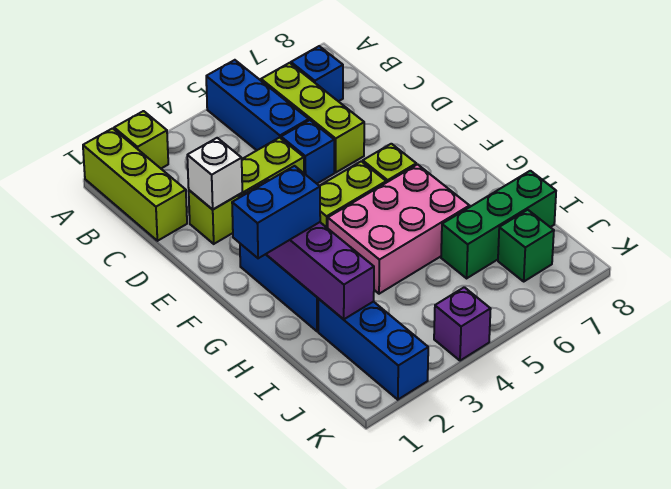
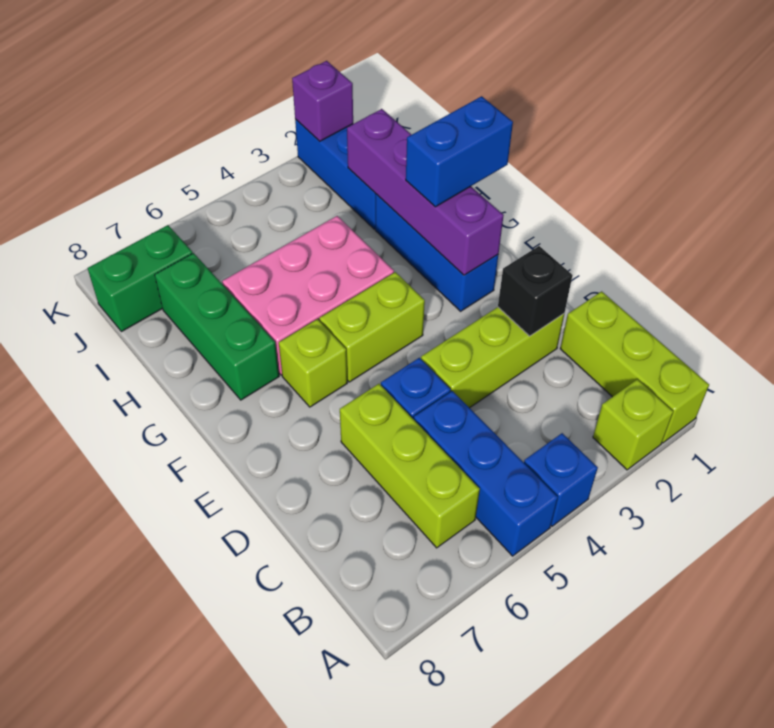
blue brick B7 level 1 -> blue brick A4 level 1
white brick D2 level 2 -> black brick D2 level 2
green brick I6:I8 level 1 -> green brick G7:I7 level 1
green brick J7 level 1 -> green brick J7:J8 level 1
purple brick K4 level 1 -> purple brick K2 level 2

